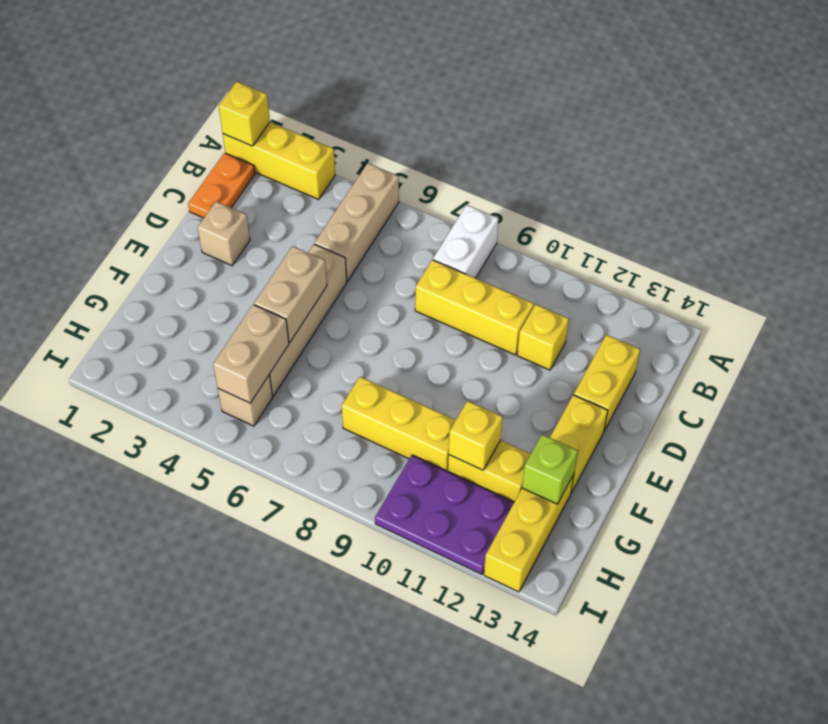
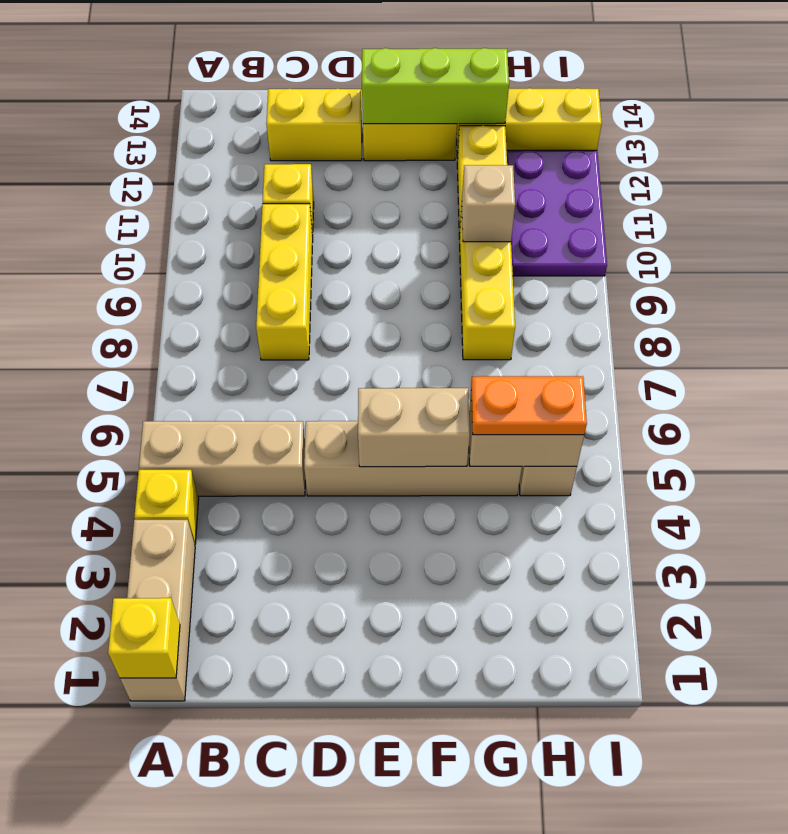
yellow brick A1:A3 level 1 -> tan brick A1:A3 level 1
white brick A8:B8 level 1 -> none
orange plate B1:C1 level 1 -> orange plate G5:H5 level 3
tan brick D2 level 1 -> tan brick G10 level 2
yellow brick G11 level 2 -> yellow brick A4 level 1
lime brick G13 level 2 -> lime brick E13:G13 level 2

